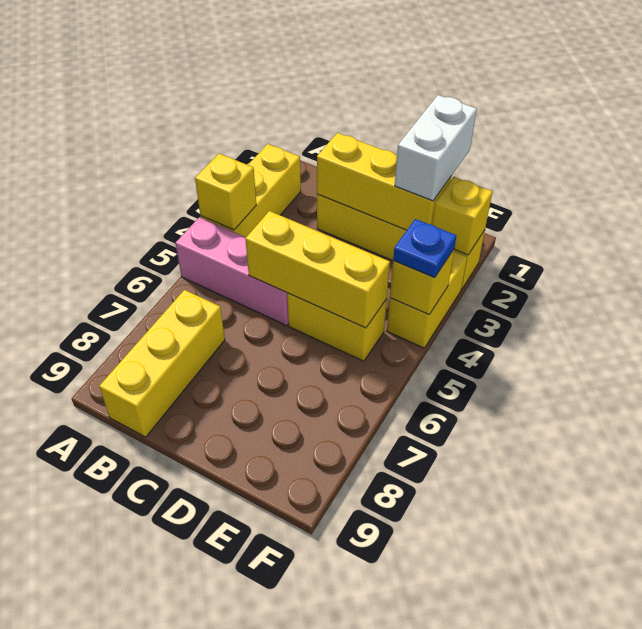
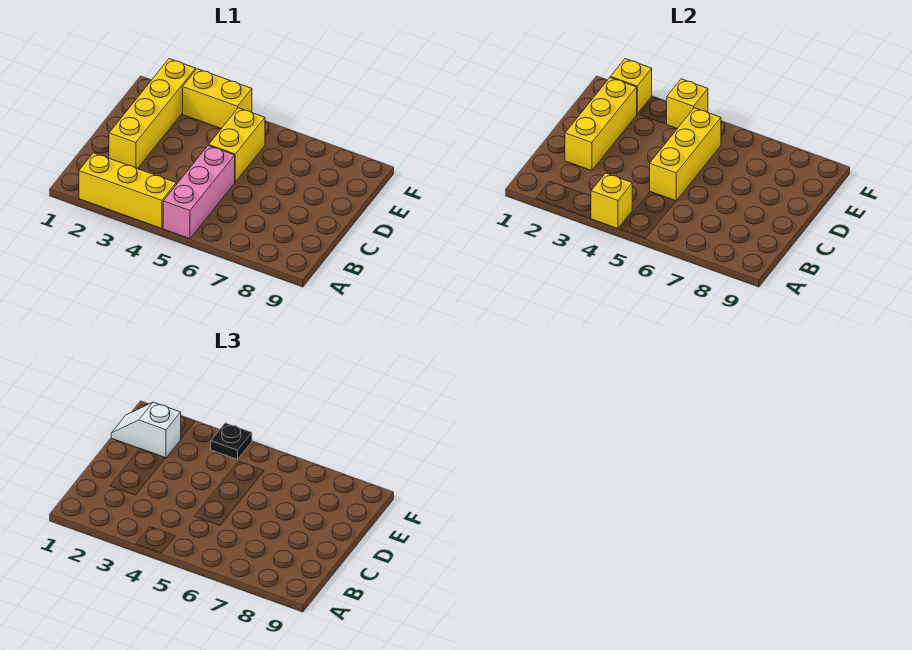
yellow brick B7:B9 level 1 -> none
white brick E1:E2 level 3 -> white slope E1:E2 level 3 top 2
blue plate F4 level 3 -> black plate F4 level 3

